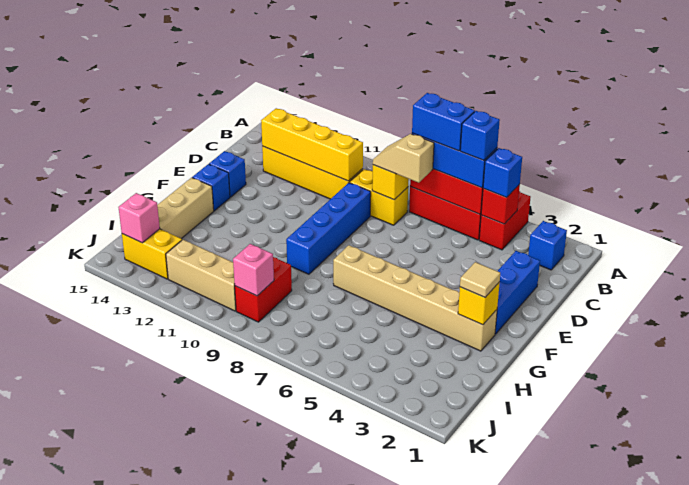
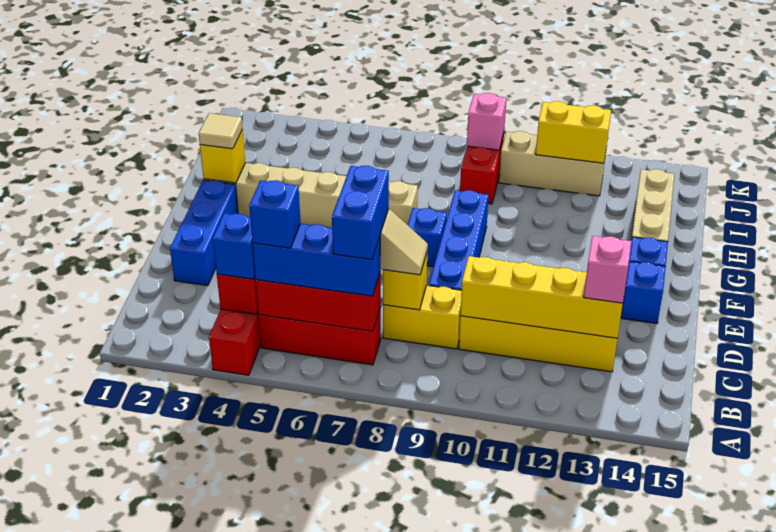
blue brick B2 level 1 -> blue brick F8 level 1
blue brick B6:B7 level 4 -> blue brick B7:C7 level 4
yellow brick J13:J14 level 1 -> yellow brick J11:J12 level 2
pink brick J14 level 2 -> pink brick C13 level 3

